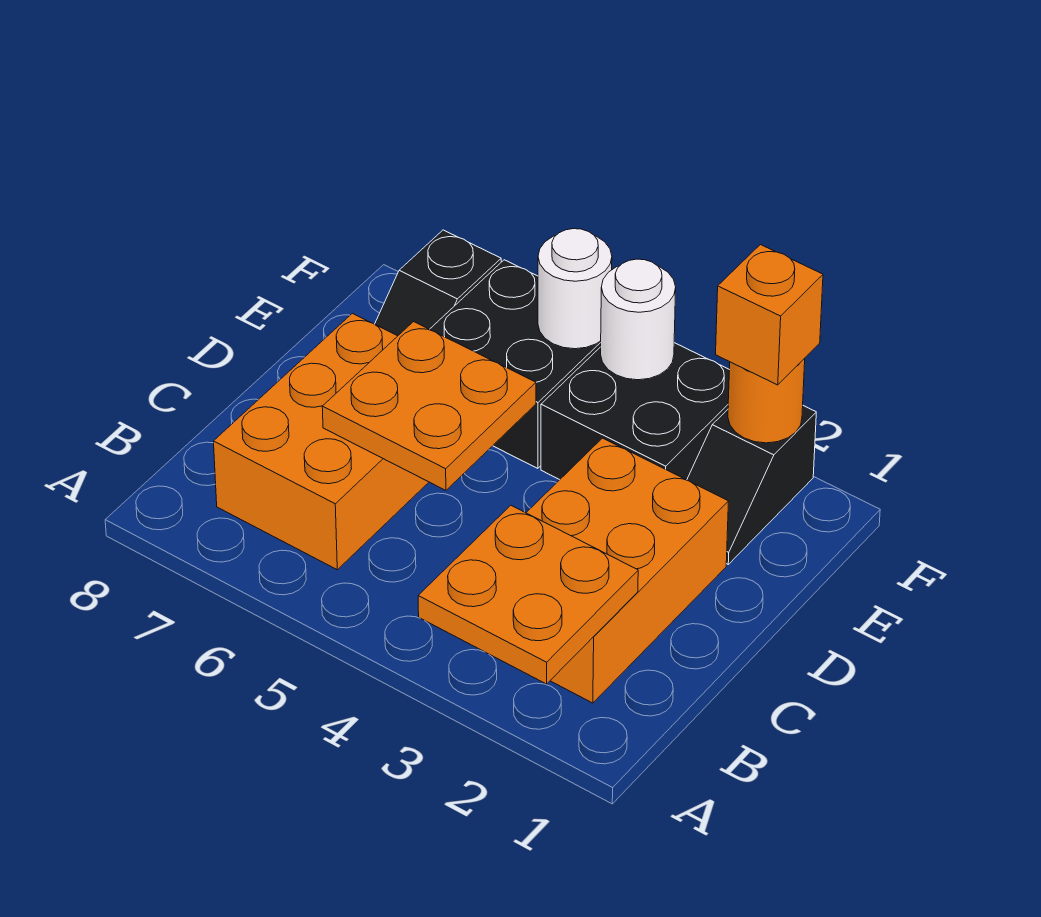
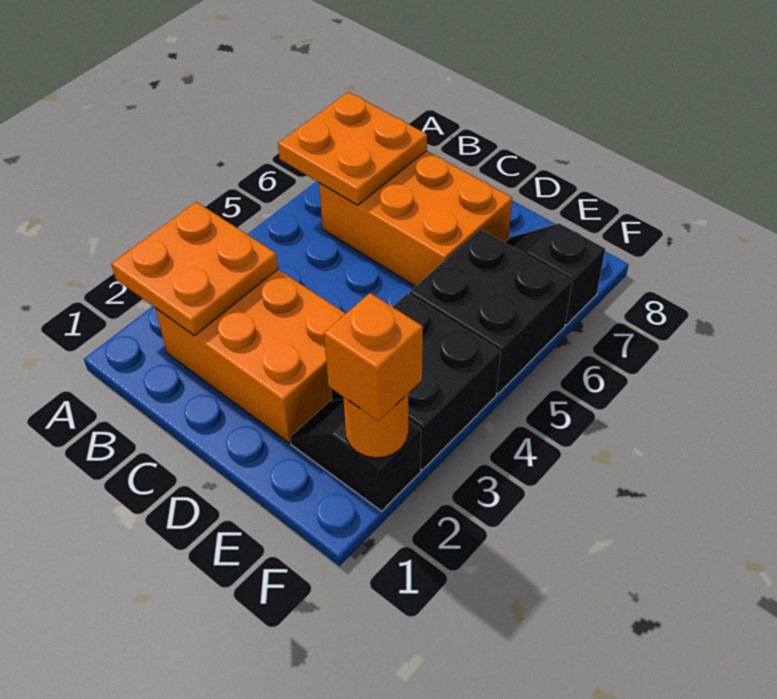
orange plate C5:D6 level 2 -> orange plate A6:B7 level 2
white round brick F4 level 2 -> none
white round brick F5 level 2 -> none

